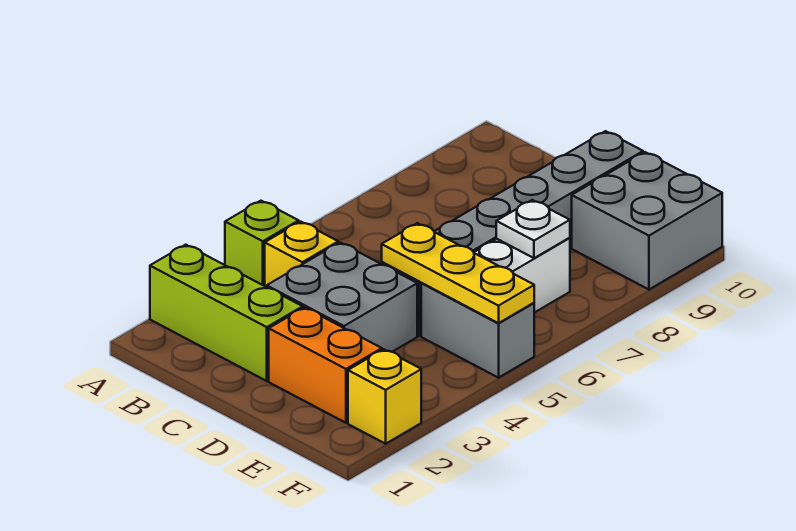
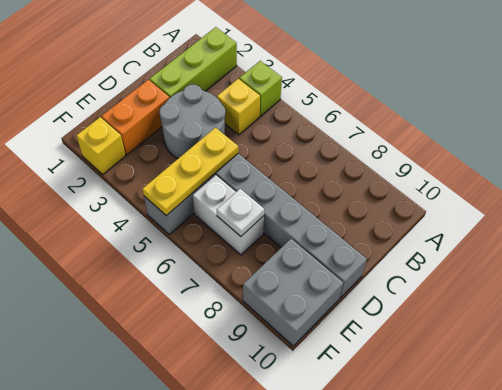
grey brick C3:D4 level 1 -> grey round brick C3:D4 level 1

